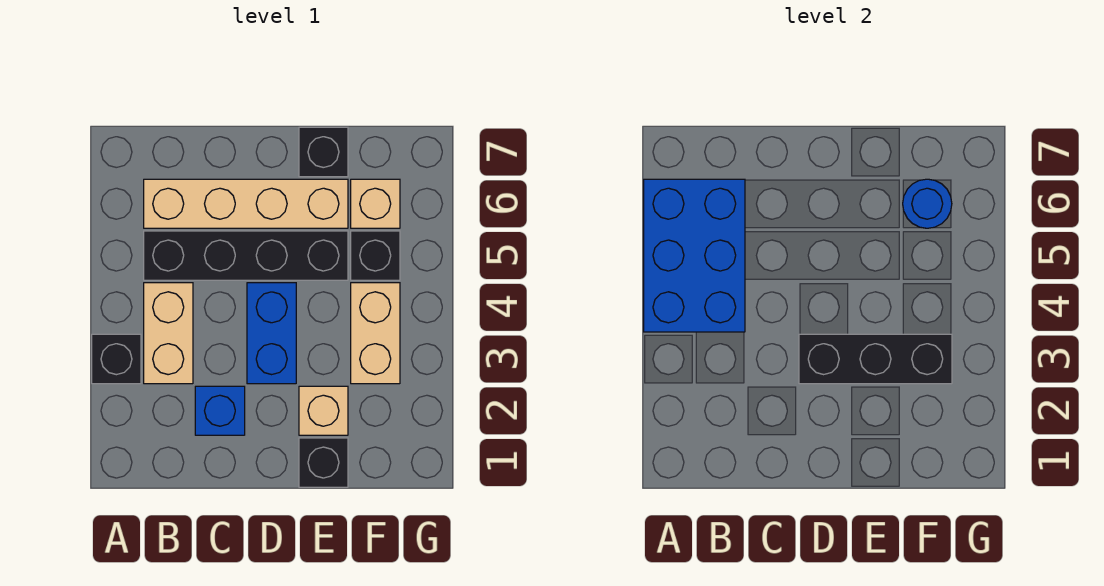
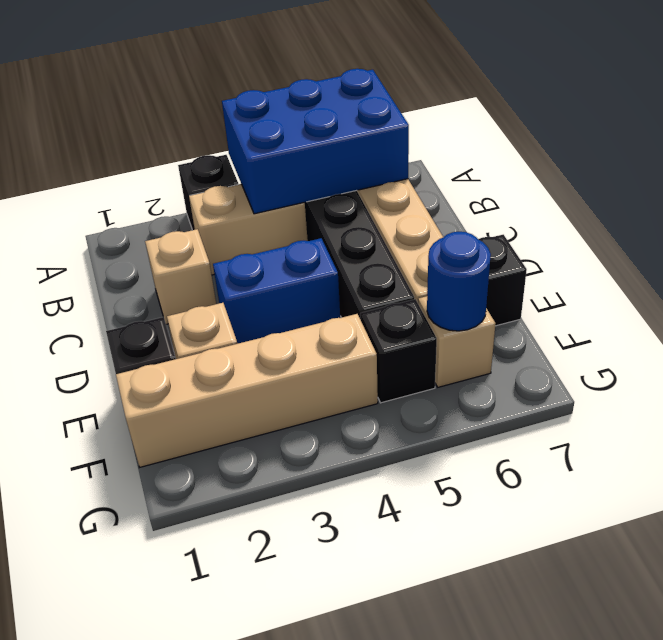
blue brick C2 level 1 -> tan brick C2 level 1
black brick D3:F3 level 2 -> none
tan brick F3:F4 level 1 -> tan brick F1:F4 level 1

